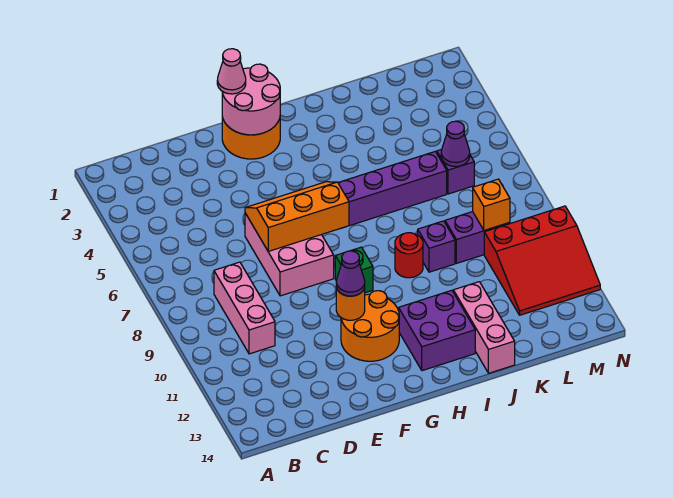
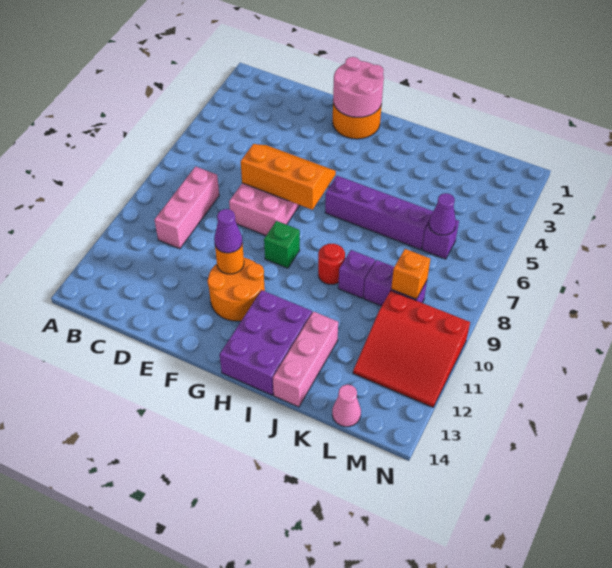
pink cone F1 level 3 -> pink cone L14 level 1
purple brick H12:I13 level 1 -> purple brick H12:I14 level 1

